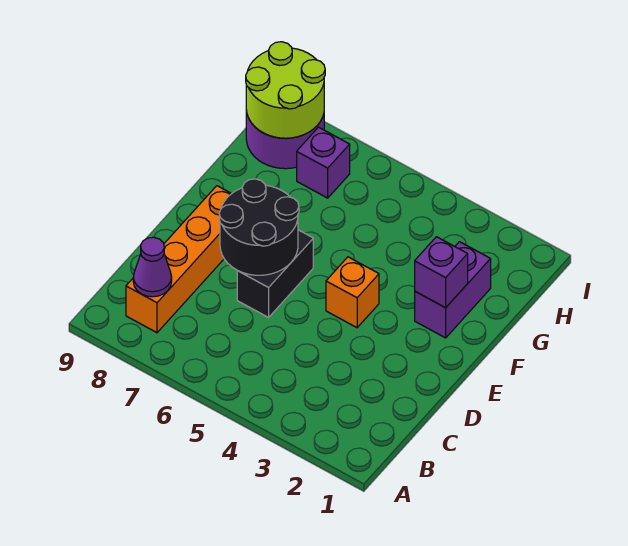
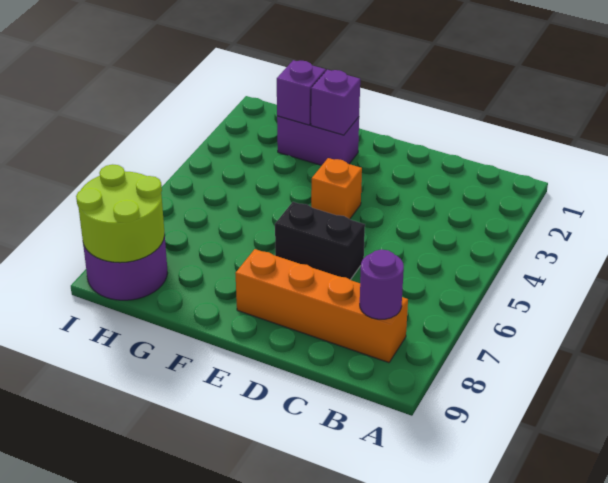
purple cone B8 level 2 -> purple round brick B8 level 2
black round brick D6:E7 level 2 -> none
purple brick H7 level 1 -> purple brick G2 level 2

